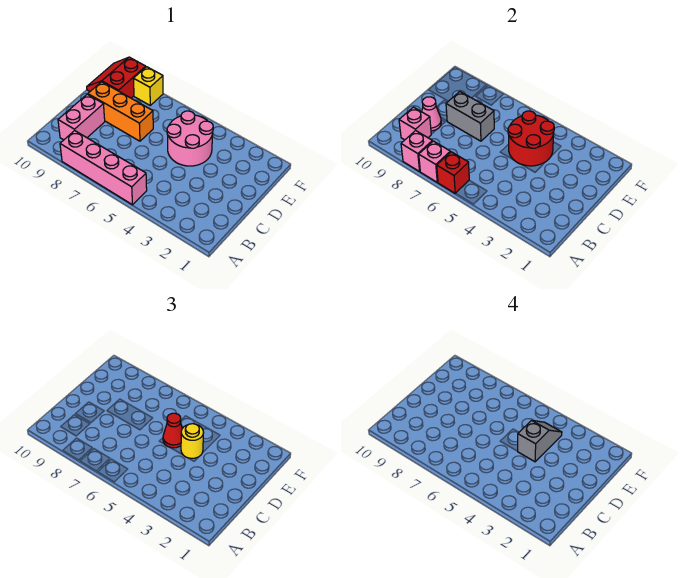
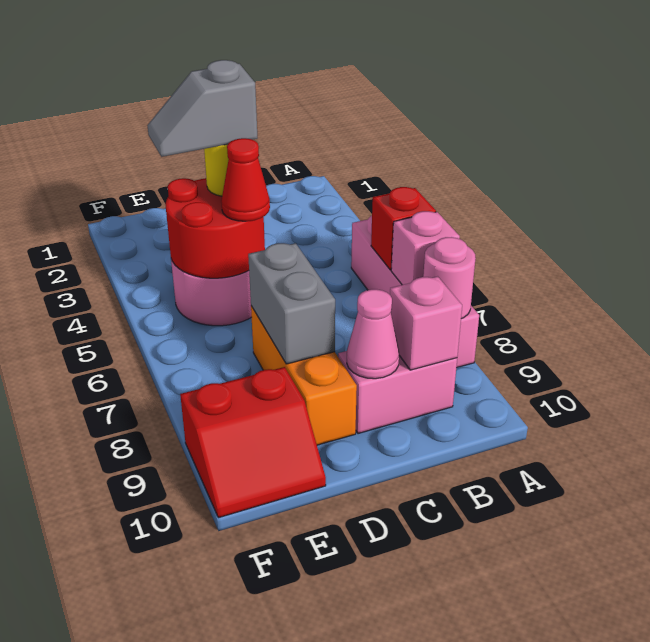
pink brick A8 level 2 -> pink round brick A8 level 2
yellow brick F8 level 1 -> none

